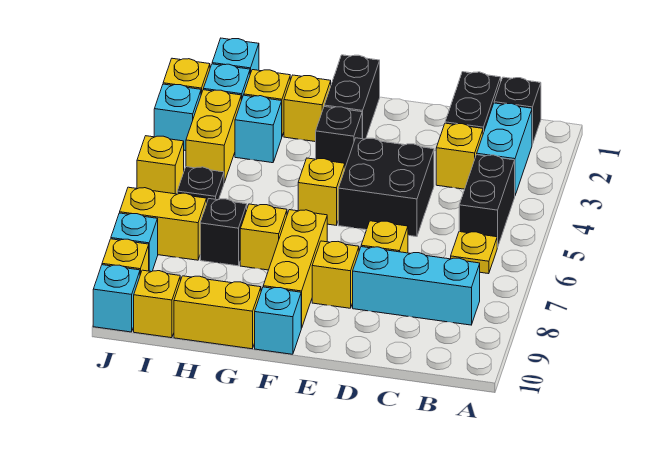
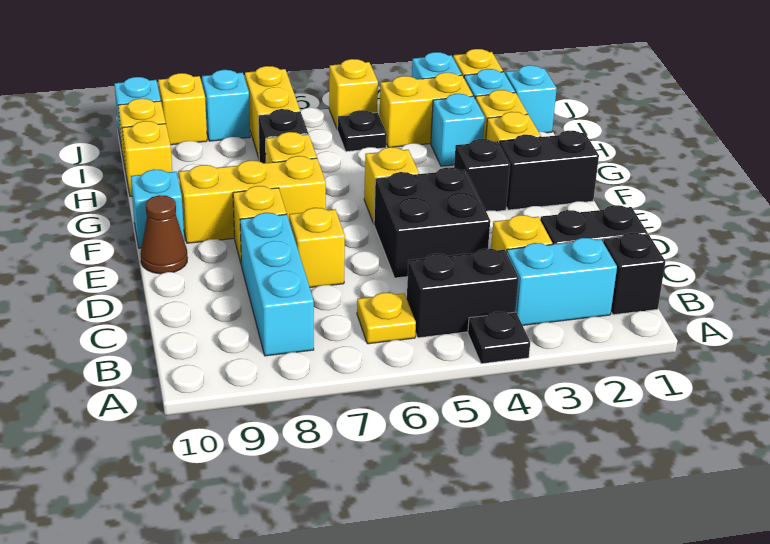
none -> black plate A4 level 1
none -> brown cone E10 level 1
yellow brick G10:H10 level 1 -> yellow brick H10 level 1

